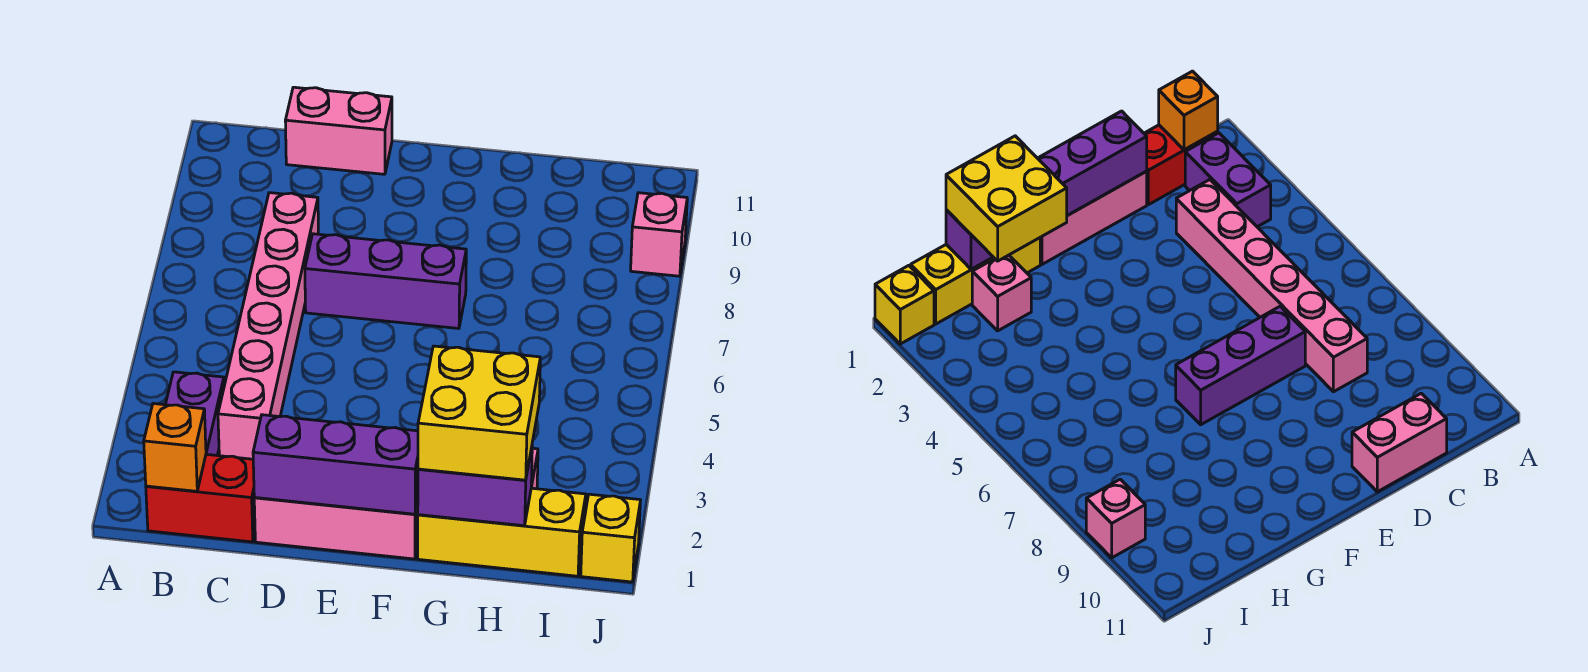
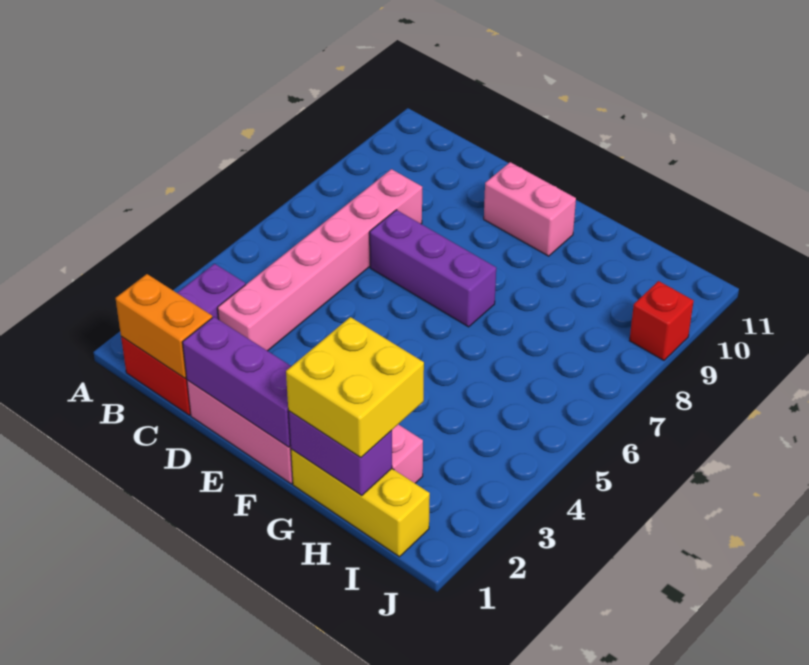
orange brick B1 level 2 -> orange brick B1:C1 level 2
pink brick C11:D11 level 1 -> pink brick E10:F10 level 1
yellow brick J1 level 1 -> none
pink brick J9 level 1 -> red brick J9 level 1

